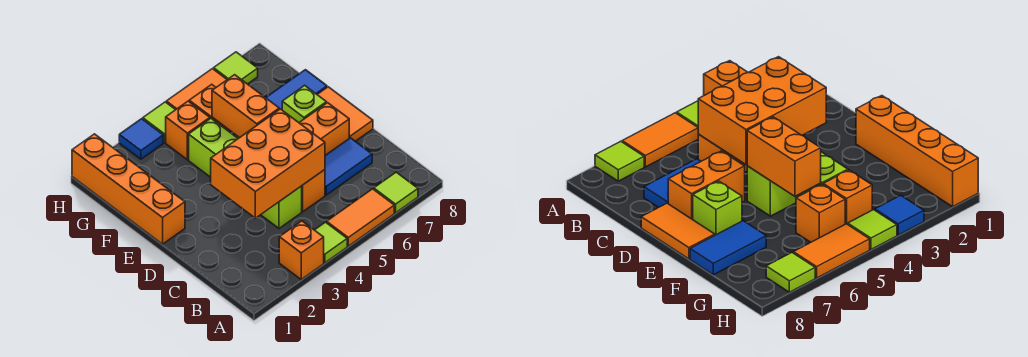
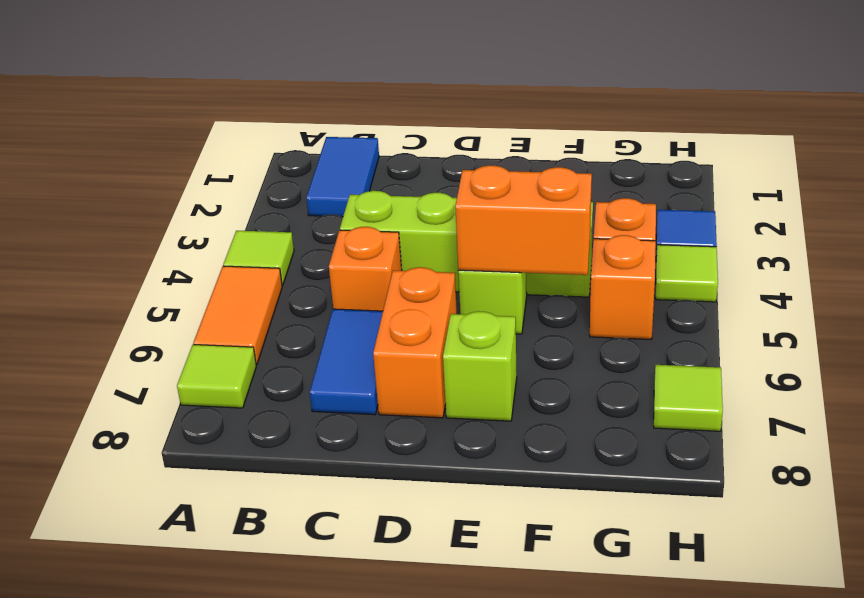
orange brick A3 level 1 -> none
orange brick C3:D5 level 2 -> none
orange tile D8:E8 level 1 -> none
orange brick E1:H1 level 1 -> none
blue tile F7:F8 level 1 -> blue tile B1:B2 level 1
orange tile H5:H6 level 1 -> none

